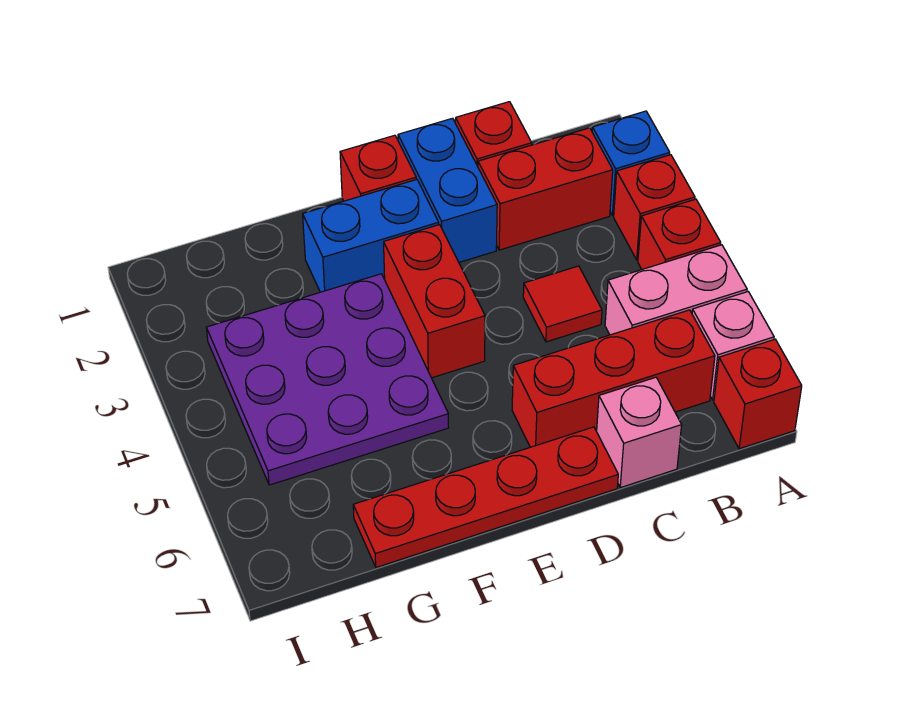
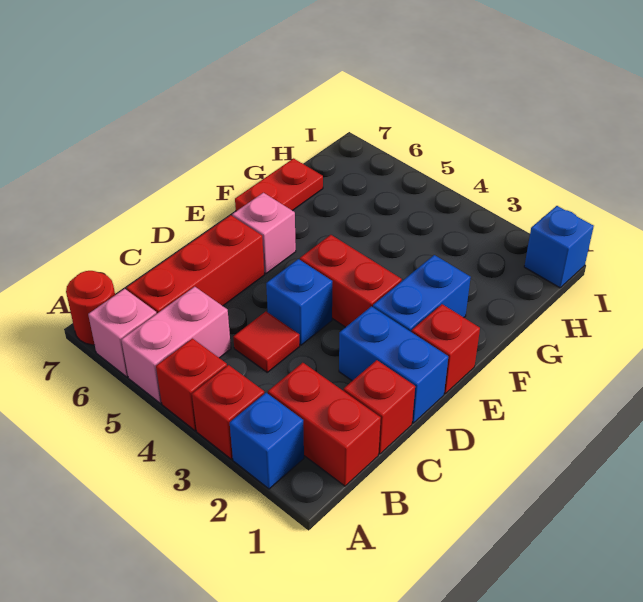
red brick A7 level 1 -> red round brick A7 level 1
red brick B2:C2 level 1 -> red brick B1:B2 level 1
pink brick C7 level 1 -> pink brick E6 level 1
none -> blue brick D4 level 1
red plate D7:G7 level 1 -> red plate F7:G7 level 1
purple plate F3:H5 level 1 -> none
none -> blue brick I1 level 1

